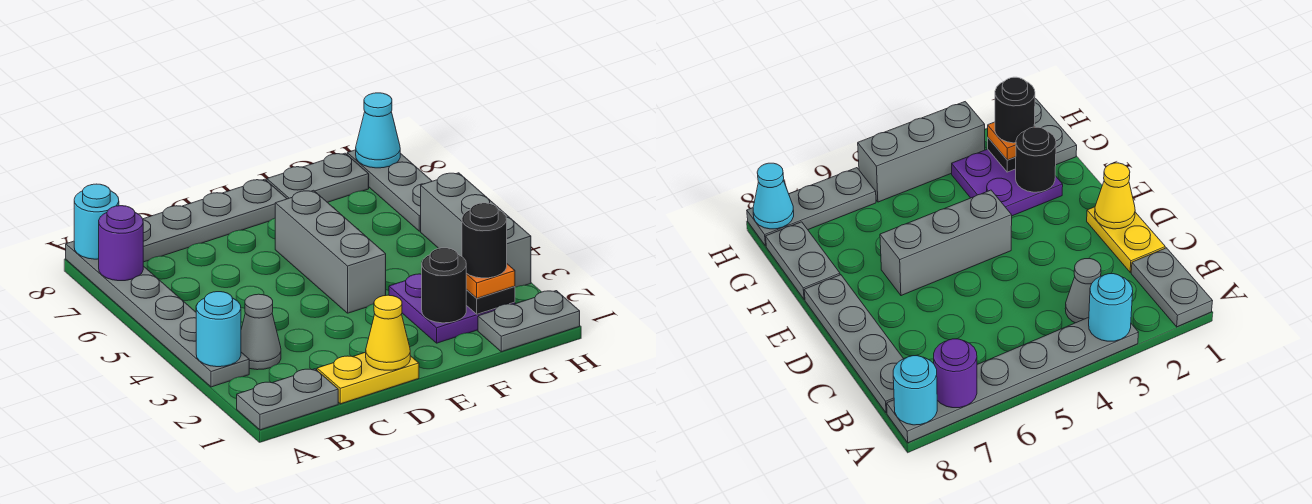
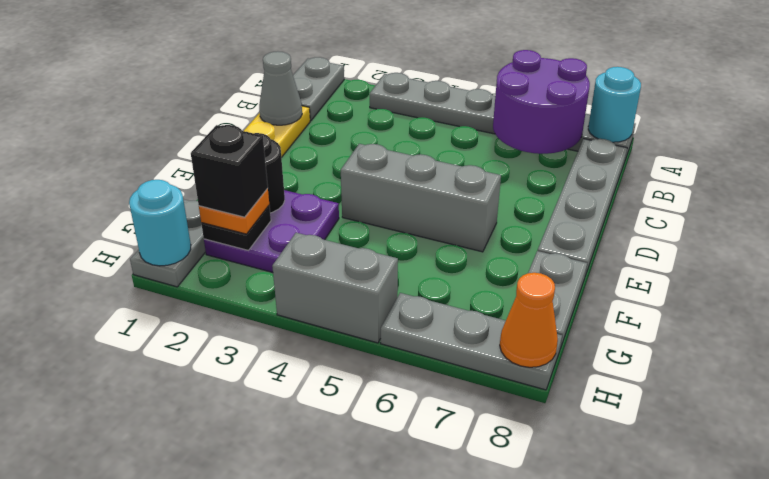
cyan round brick A3 level 2 -> cyan round brick H1 level 2
purple round brick A7 level 2 -> purple round brick A6:B7 level 2
grey cone B3 level 1 -> grey cone C1 level 2
yellow cone D1 level 2 -> none
black round brick G2 level 4 -> black brick G2 level 4
grey brick H3:H5 level 1 -> grey brick H4:H5 level 1
cyan cone H8 level 2 -> orange cone H8 level 2

